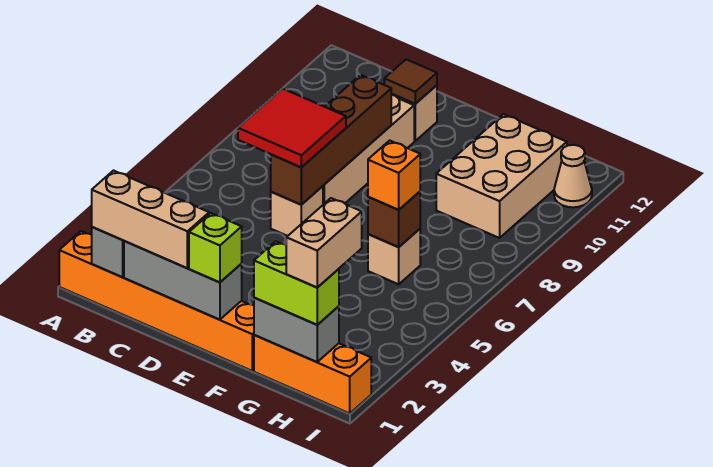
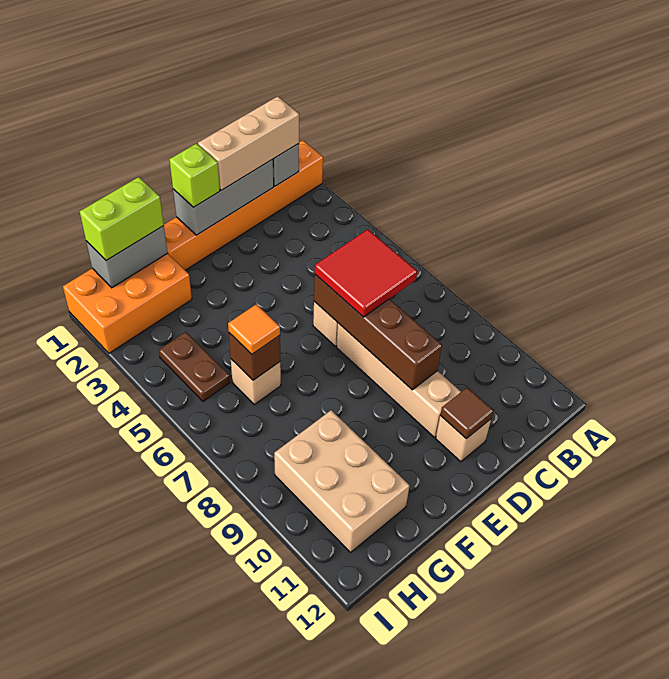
orange brick G1:I1 level 1 -> orange brick G1:I2 level 1
orange brick G6 level 3 -> orange tile G6 level 3
tan brick H1:H2 level 4 -> none
none -> brown plate H4:H5 level 1
tan cone I11 level 1 -> none

